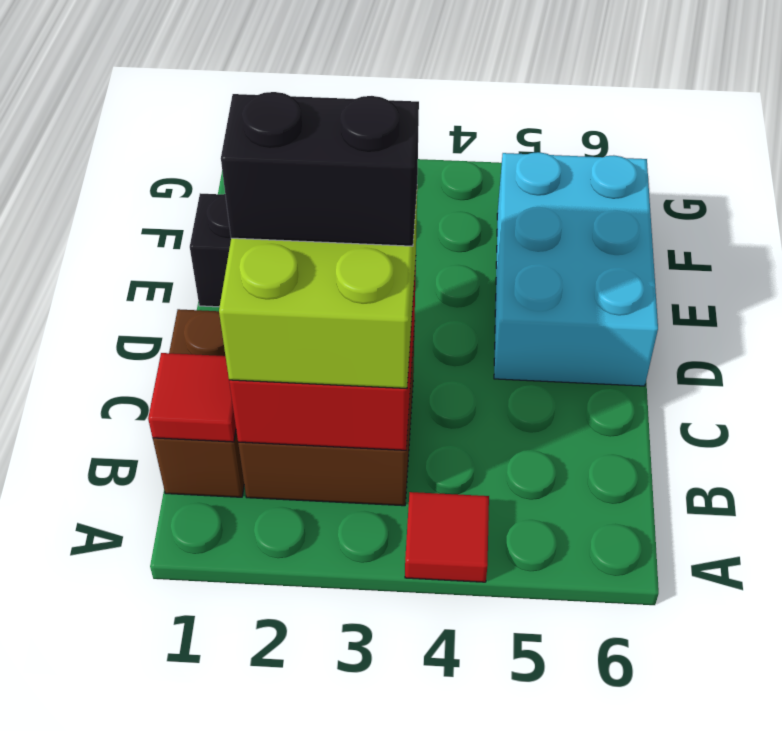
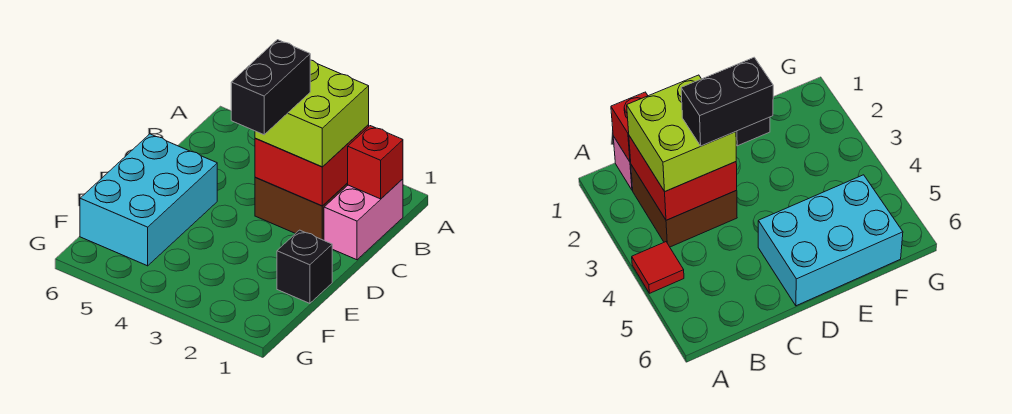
brown brick B1:C1 level 1 -> pink brick B1:C1 level 1
red tile B1 level 2 -> red brick B1 level 2
black brick C2:C3 level 4 -> black brick C3:D3 level 4

